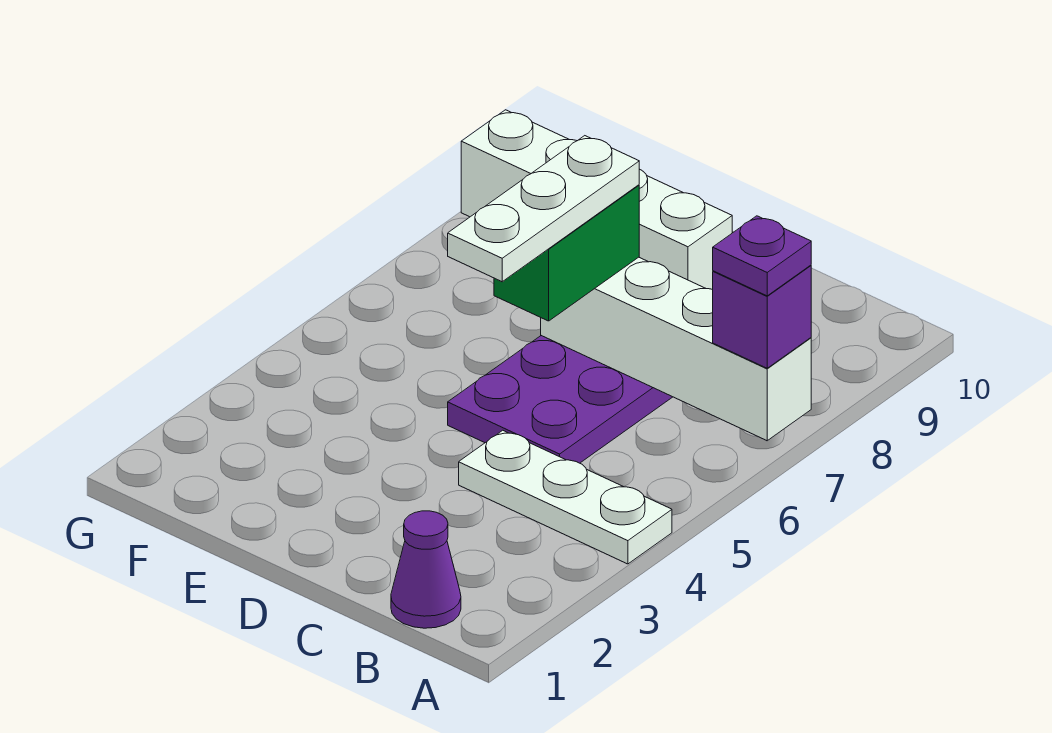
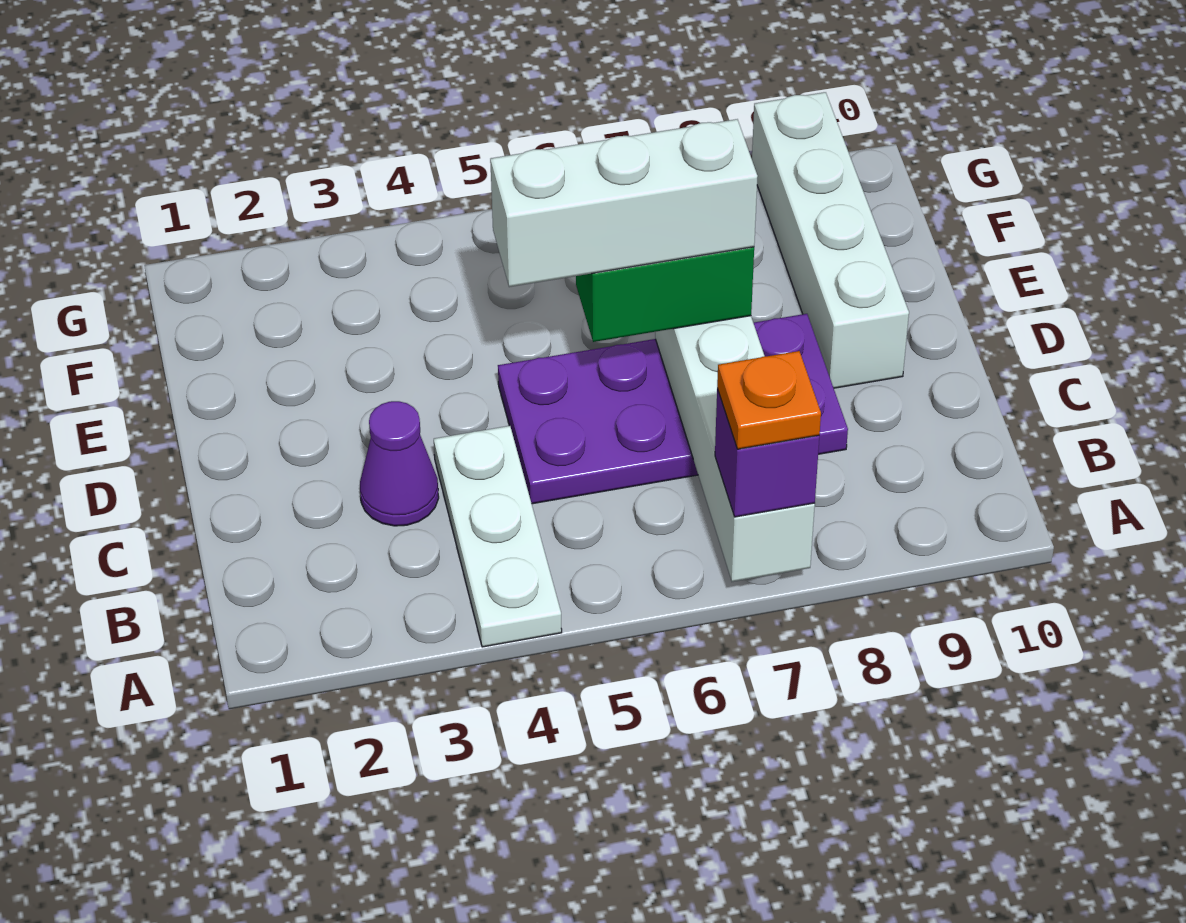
purple plate A7 level 4 -> orange plate A7 level 4
purple cone B1 level 1 -> purple cone C3 level 1
white plate D5:D7 level 4 -> white brick D5:D7 level 4

